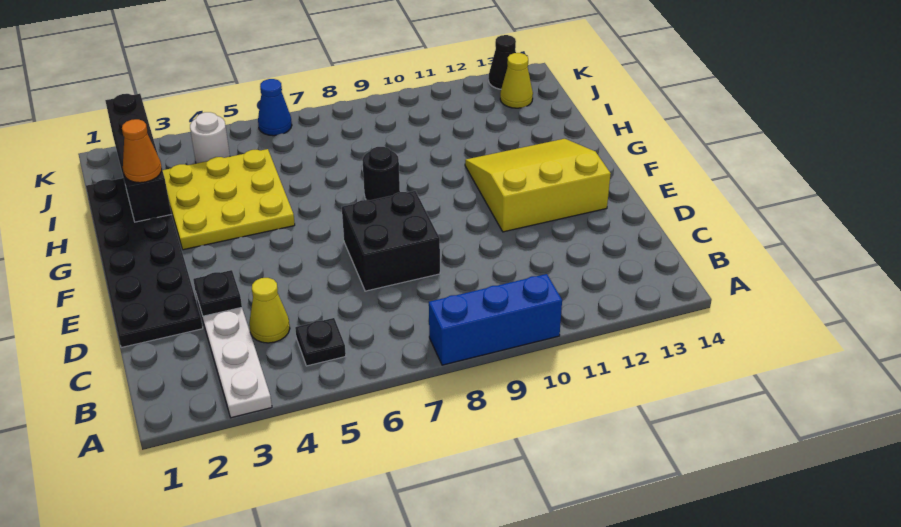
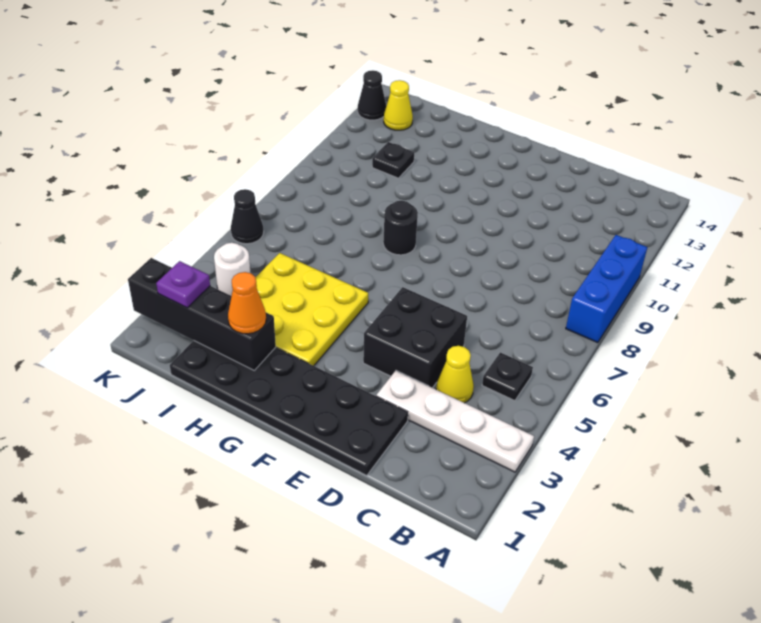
black plate D3 level 2 -> black plate I11 level 1
black brick D7:E8 level 1 -> black brick D4:E5 level 1
yellow slope E11:G13 level 1 top E -> none
none -> purple plate J2 level 3
blue cone K6 level 1 -> black cone K6 level 1

